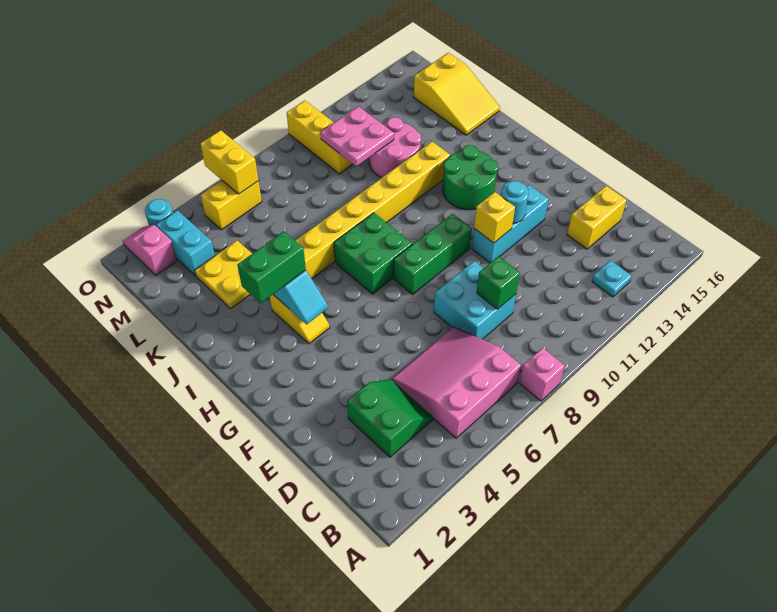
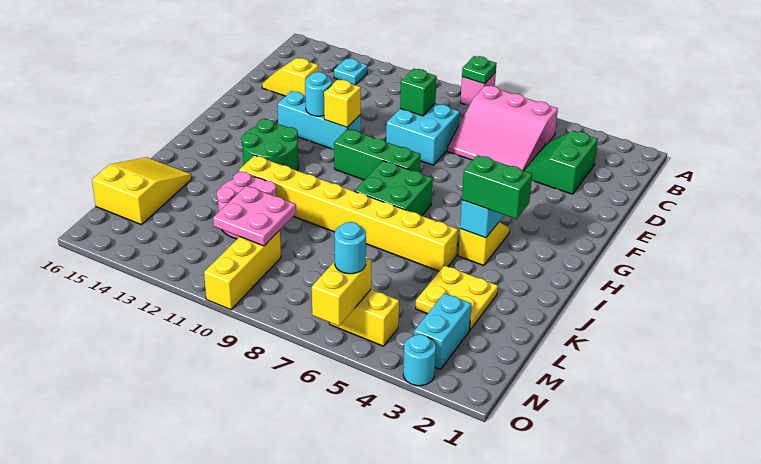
none -> green plate A8 level 2
yellow brick D14:D15 level 1 -> yellow slope D14:D15 level 1 top 14
pink slope N2:O2 level 1 top N -> none
none -> cyan round brick N6 level 3

